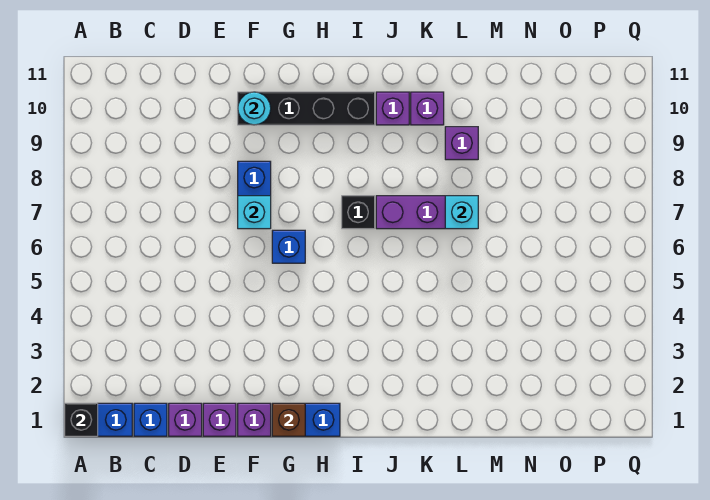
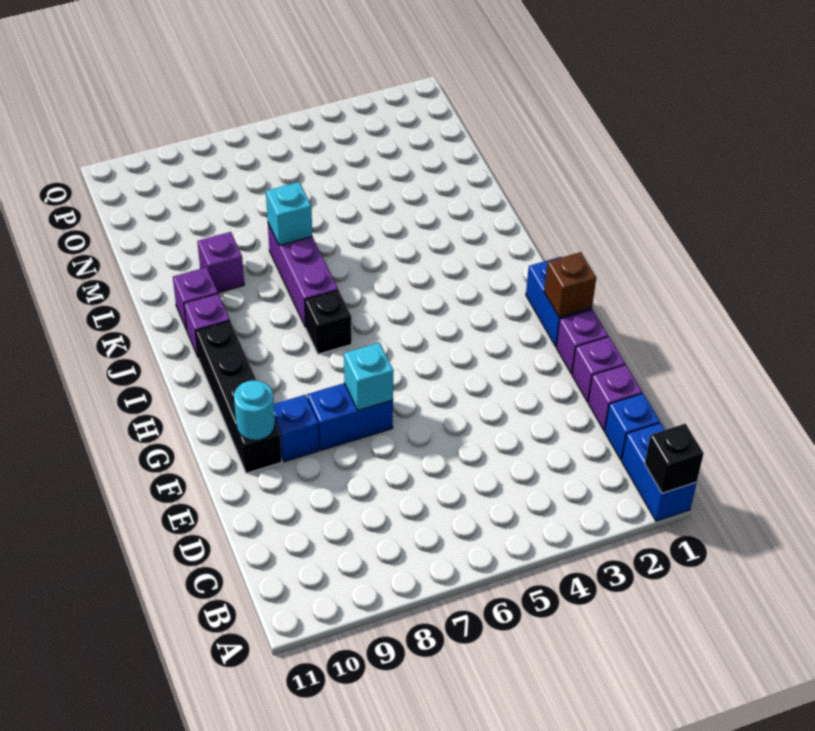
blue brick G6 level 1 -> blue brick F9 level 1

